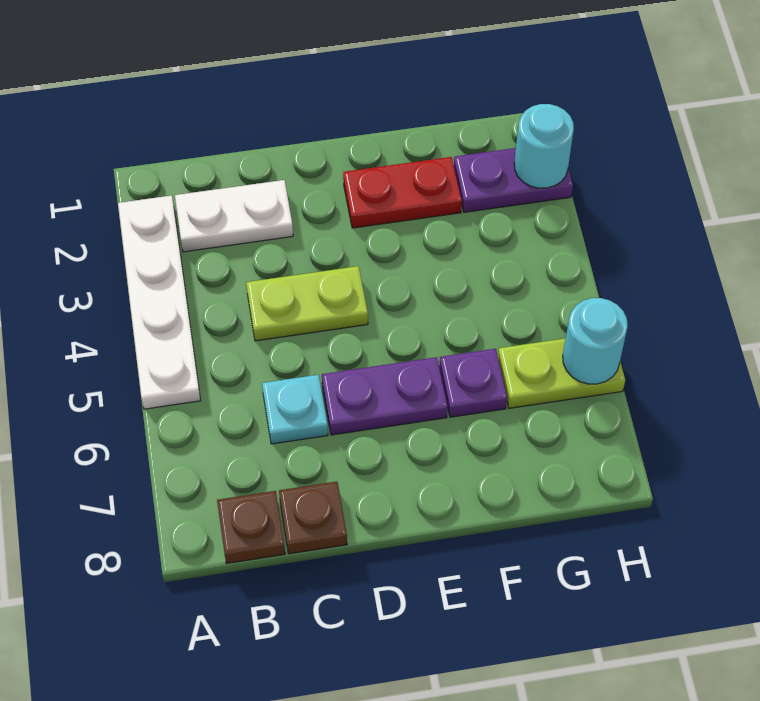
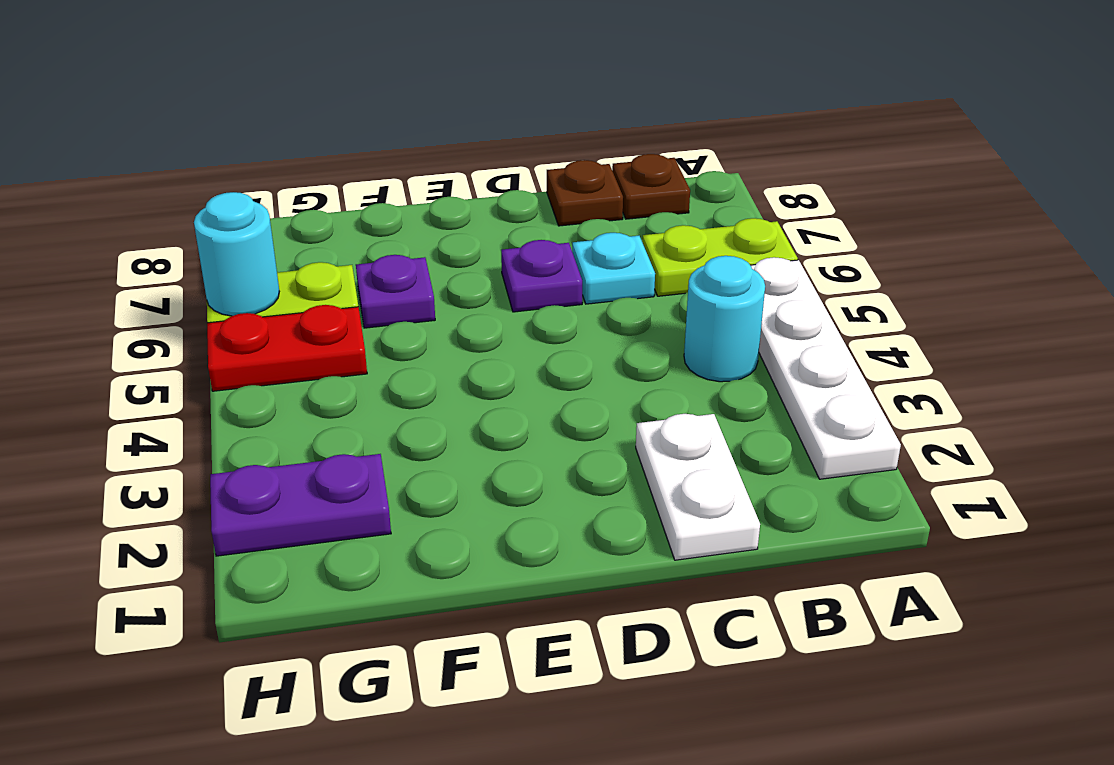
white plate B2:C2 level 1 -> white plate C1:C2 level 1
lime plate C4:D4 level 1 -> lime plate A6:B6 level 1
purple plate D6:E6 level 1 -> purple plate D6 level 1
red plate E2:F2 level 1 -> red plate G5:H5 level 1
cyan round brick H2 level 2 -> cyan round brick B4 level 1

